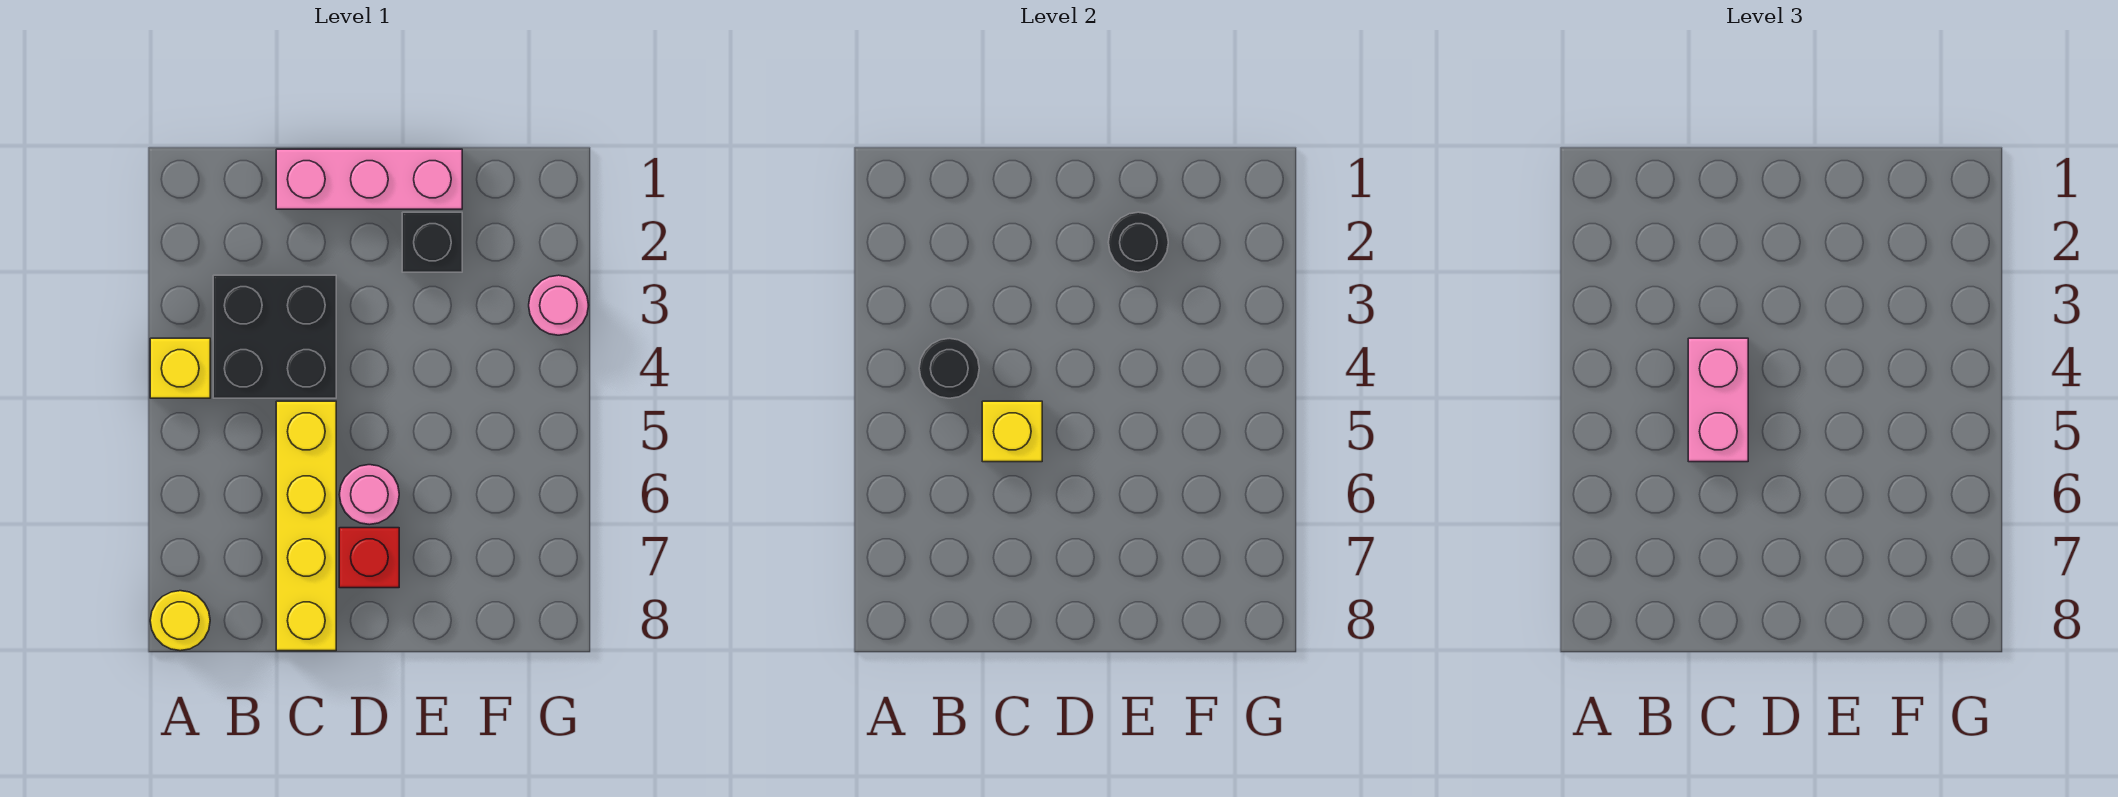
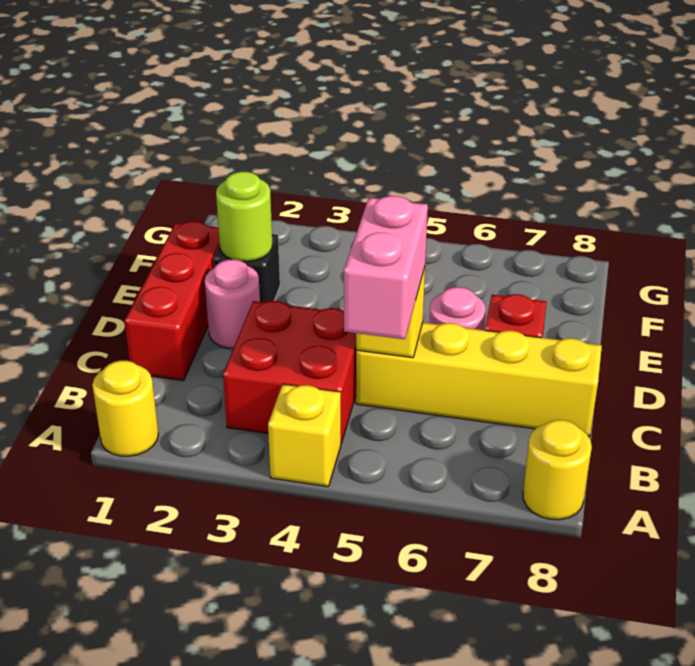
none -> yellow round brick A1 level 1
black brick B3:C4 level 1 -> red brick B3:C4 level 1
black round brick B4 level 2 -> none
pink brick C1:E1 level 1 -> red brick C1:E1 level 1
pink brick C4:C5 level 3 -> pink brick B5:C5 level 3
black round brick E2 level 2 -> lime round brick E2 level 2
pink round brick G3 level 1 -> pink round brick D2 level 1

